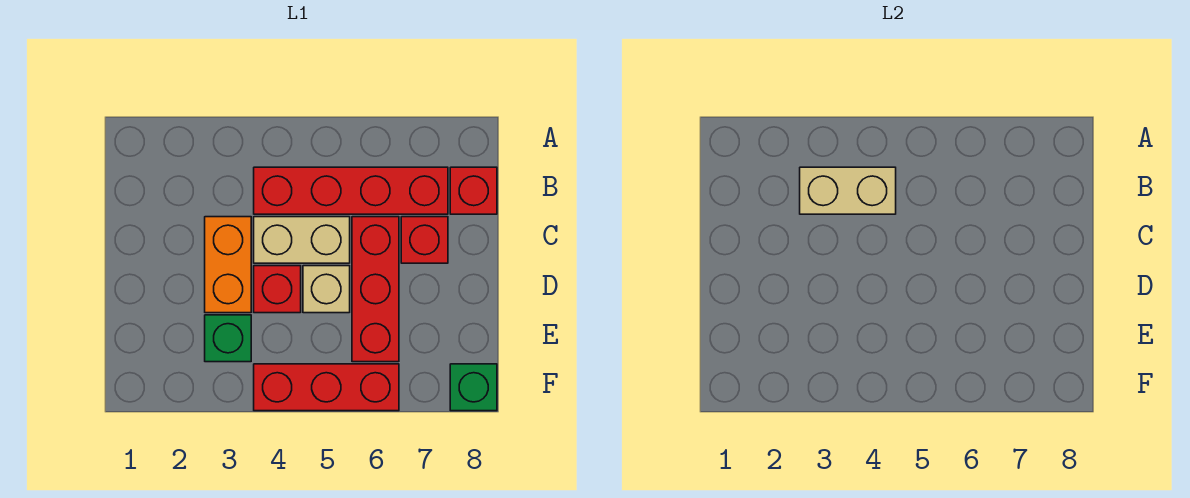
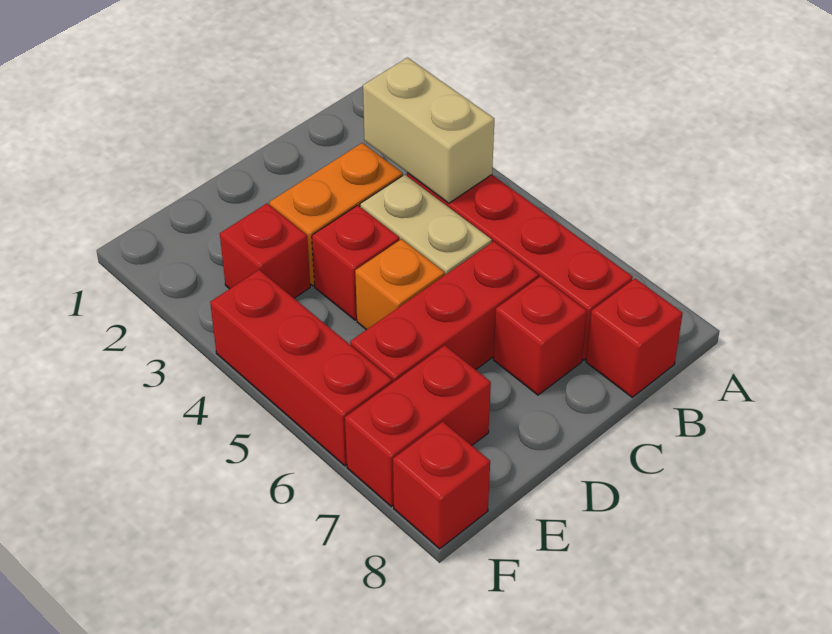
tan brick D5 level 1 -> orange brick D5 level 1
green brick E3 level 1 -> red brick E3 level 1
none -> red brick E7:F7 level 1
green brick F8 level 1 -> red brick F8 level 1

